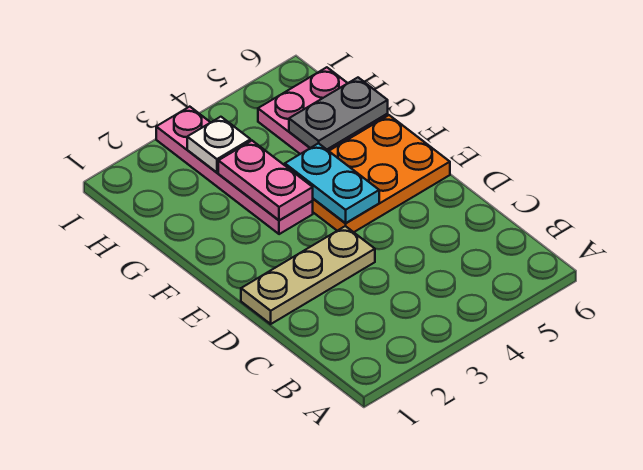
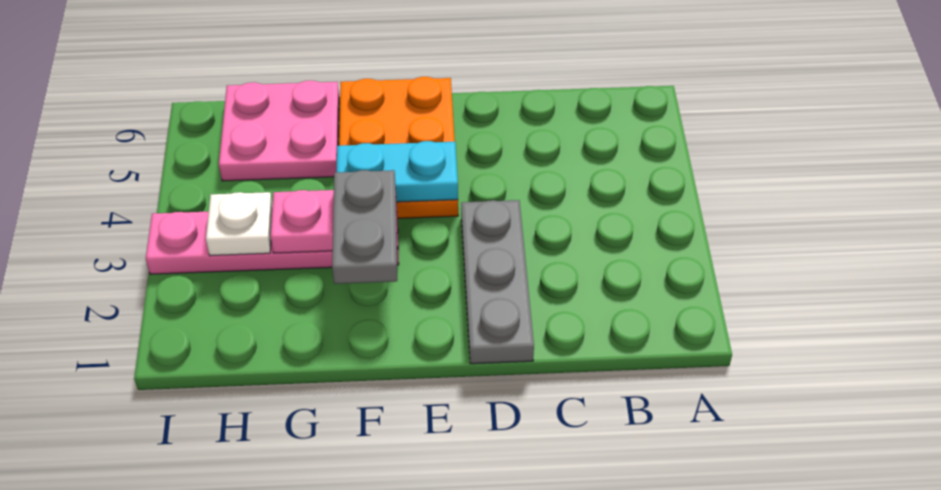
tan plate D1:D3 level 1 -> grey plate D1:D3 level 1
grey plate G5:G6 level 2 -> grey plate F2:F3 level 3

